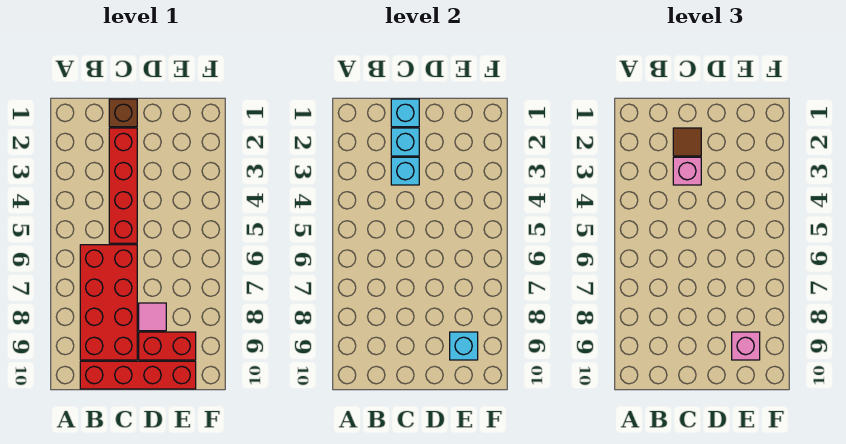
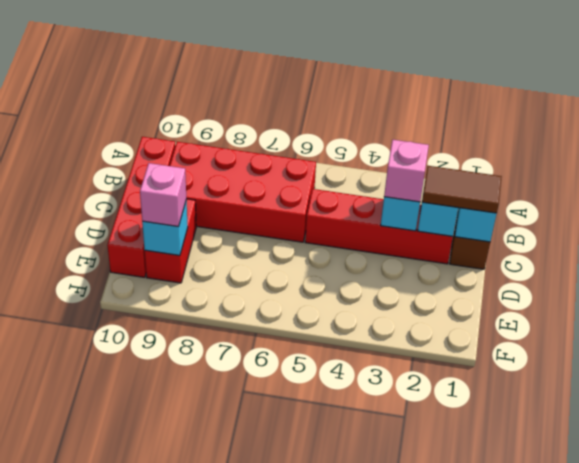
brown tile C2 level 3 -> brown tile C1:C2 level 3
pink tile D8 level 1 -> none

